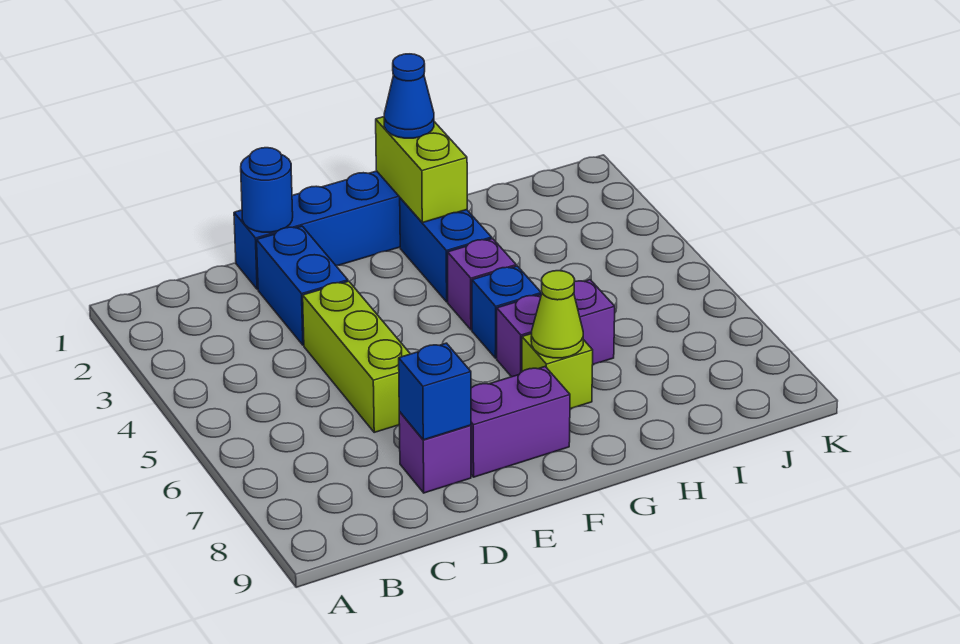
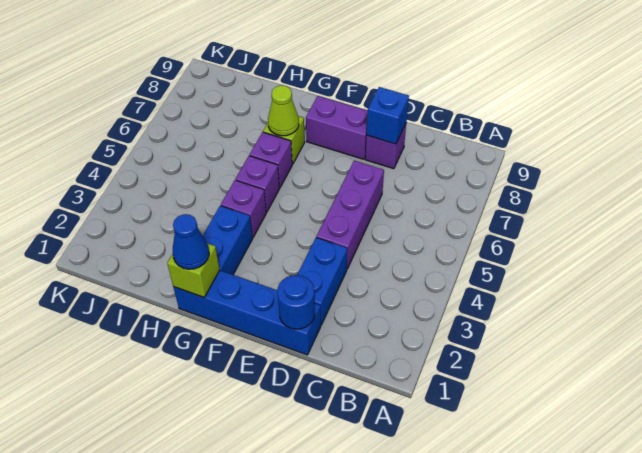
lime brick D4:D6 level 1 -> purple brick D4:D6 level 1
lime brick G1:G2 level 2 -> lime brick G1 level 2
blue brick G5 level 1 -> purple brick G5 level 1
purple brick G6:H6 level 1 -> purple brick G6 level 1

